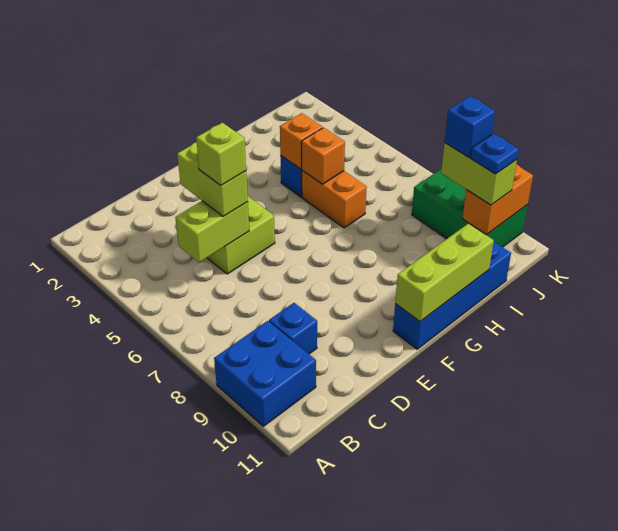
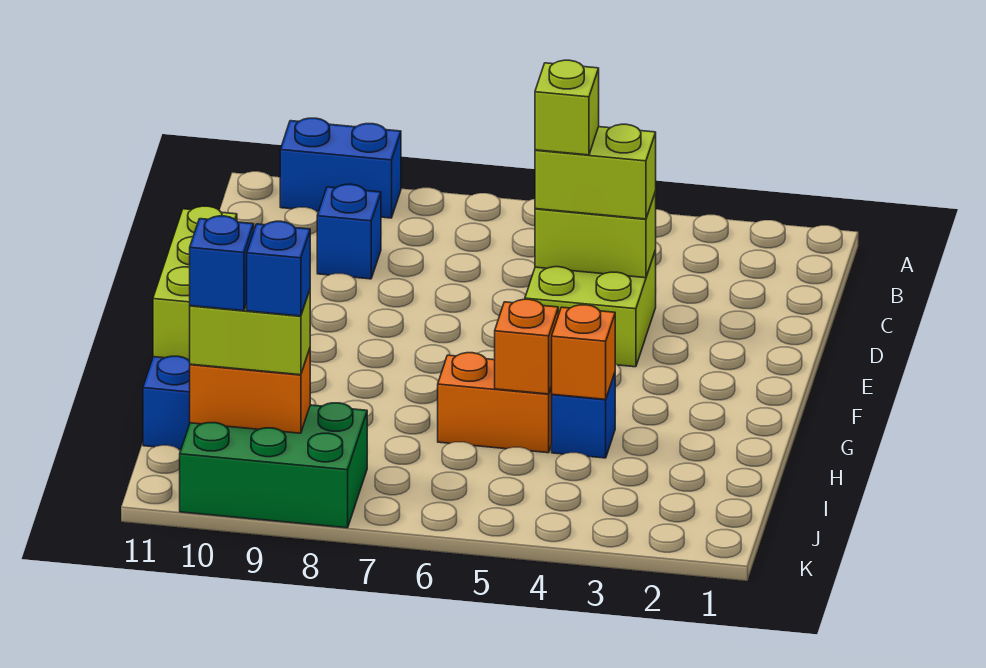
blue brick A9:B10 level 1 -> blue brick A9:A10 level 1
lime brick C5:D5 level 2 -> lime brick D4:D5 level 2
orange brick J10:K10 level 2 -> orange brick J9:J10 level 2
blue plate J10 level 4 -> blue brick J10 level 4

